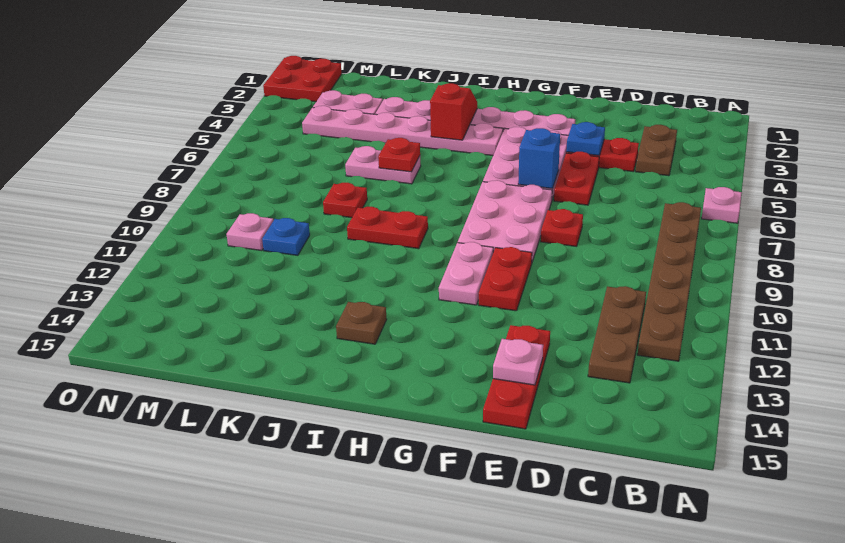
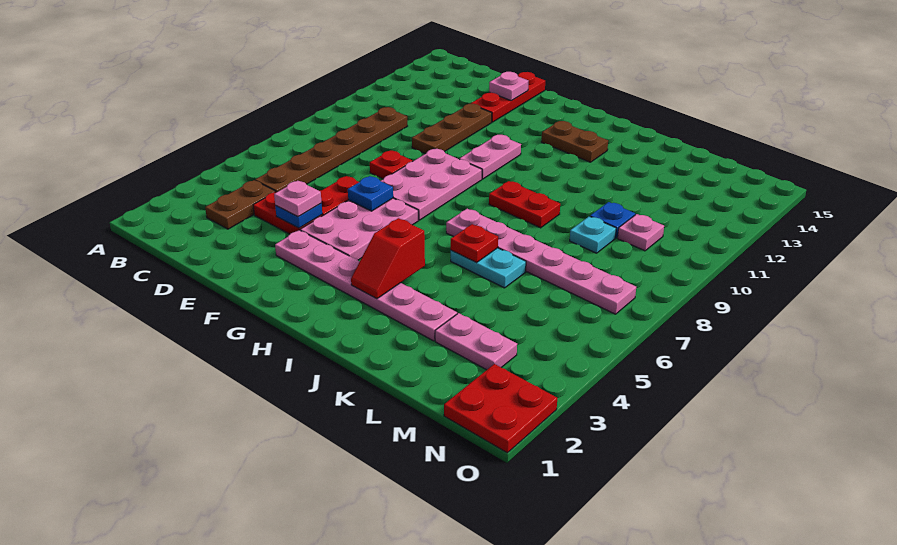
pink plate A6 level 1 -> pink plate E4 level 3
brown plate B7:B12 level 1 -> brown plate C5:C10 level 1
brown plate C11:C13 level 1 -> brown plate E10:E12 level 1
blue brick F6 level 2 -> blue plate F6 level 2
red plate F10:F11 level 1 -> none
pink plate H4:M4 level 1 -> pink plate I7:N7 level 1
brown plate I13 level 1 -> brown plate H13:I13 level 1
pink plate J6:K6 level 1 -> cyan plate J6:K6 level 1
red plate K8 level 1 -> none
none -> cyan plate L9 level 1

